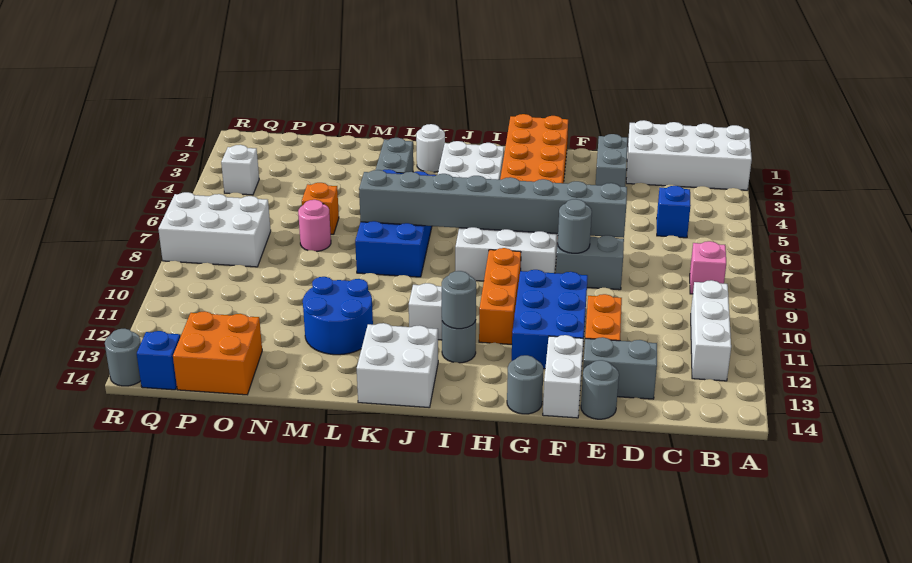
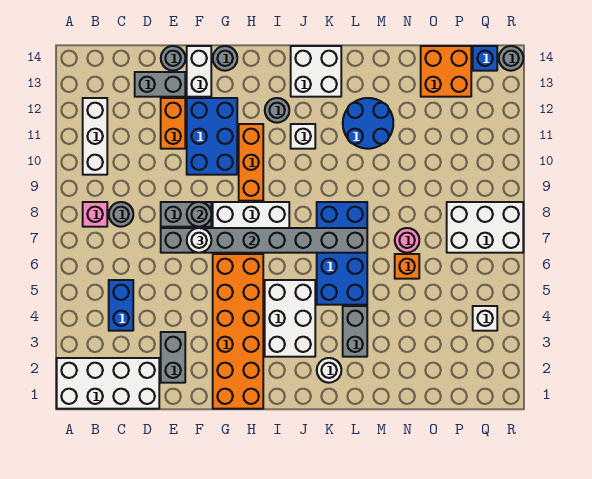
blue brick C5 level 1 -> blue brick C4:C5 level 1
none -> white round brick F7 level 3
grey round brick I12 level 2 -> grey round brick C8 level 1

